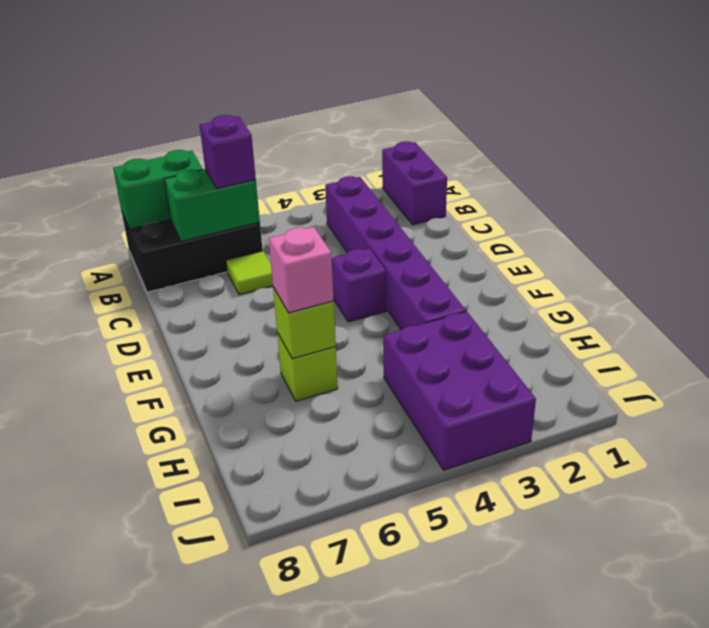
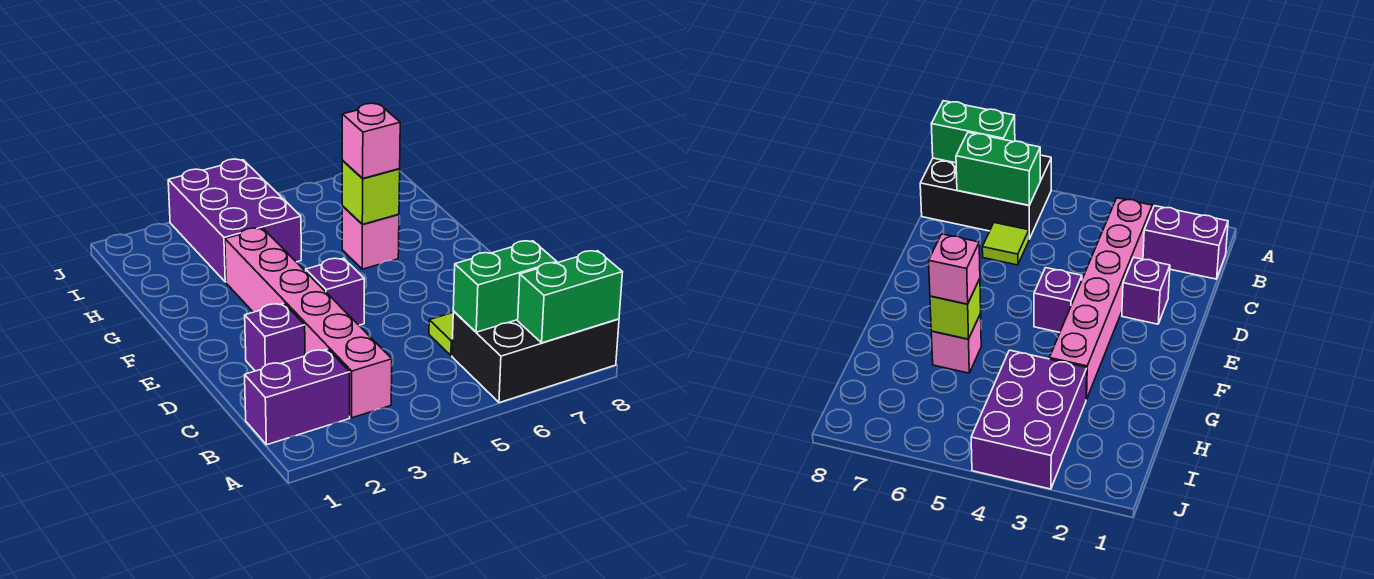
purple brick A1:B1 level 1 -> purple brick B1:B2 level 1
purple brick B3:G3 level 1 -> pink brick B3:G3 level 1
purple brick B6 level 3 -> purple brick D2 level 1
lime brick G6 level 1 -> pink brick G6 level 1

